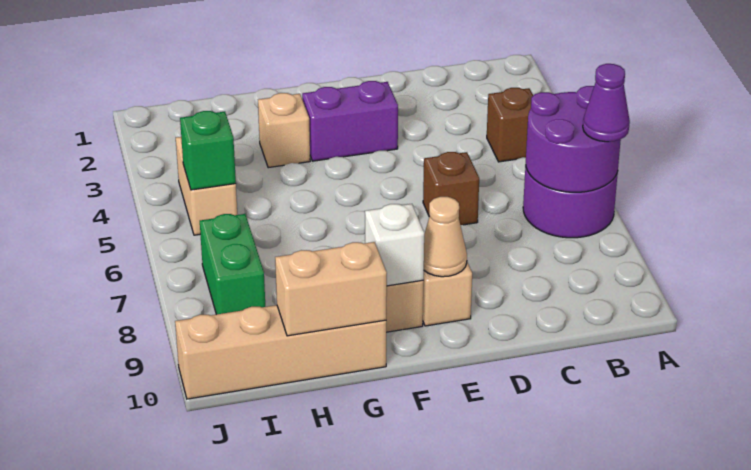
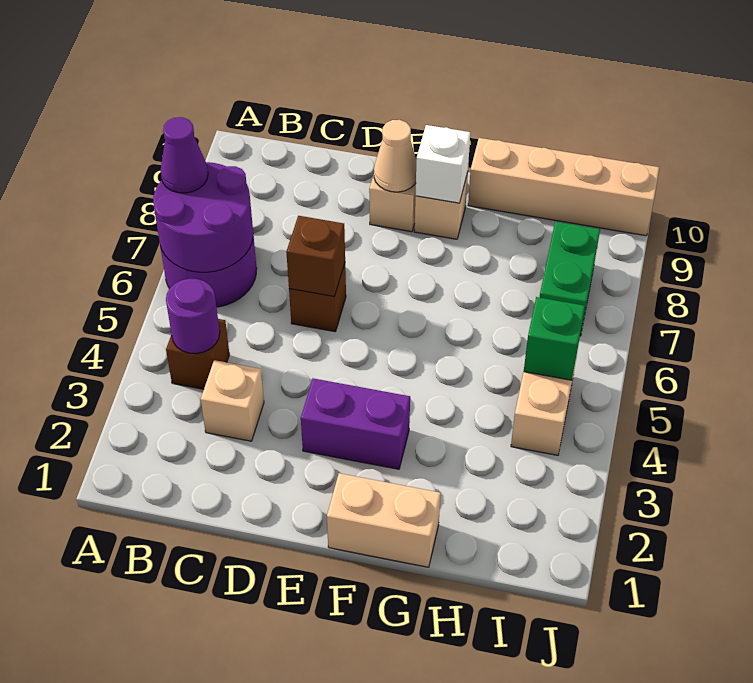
none -> purple round brick B4 level 2
none -> brown brick D6 level 2
tan brick G3 level 1 -> tan brick C3 level 1
tan brick G10:H10 level 2 -> tan brick F1:G1 level 1

